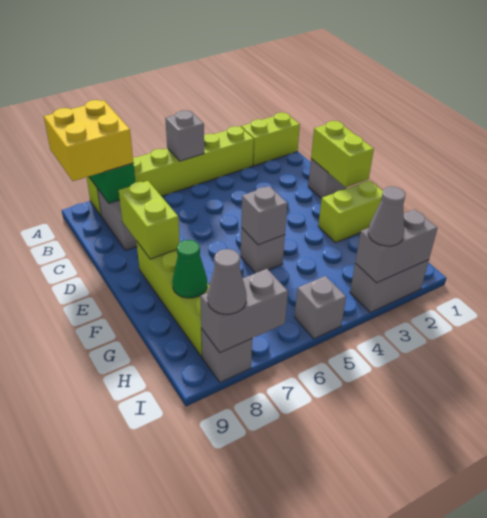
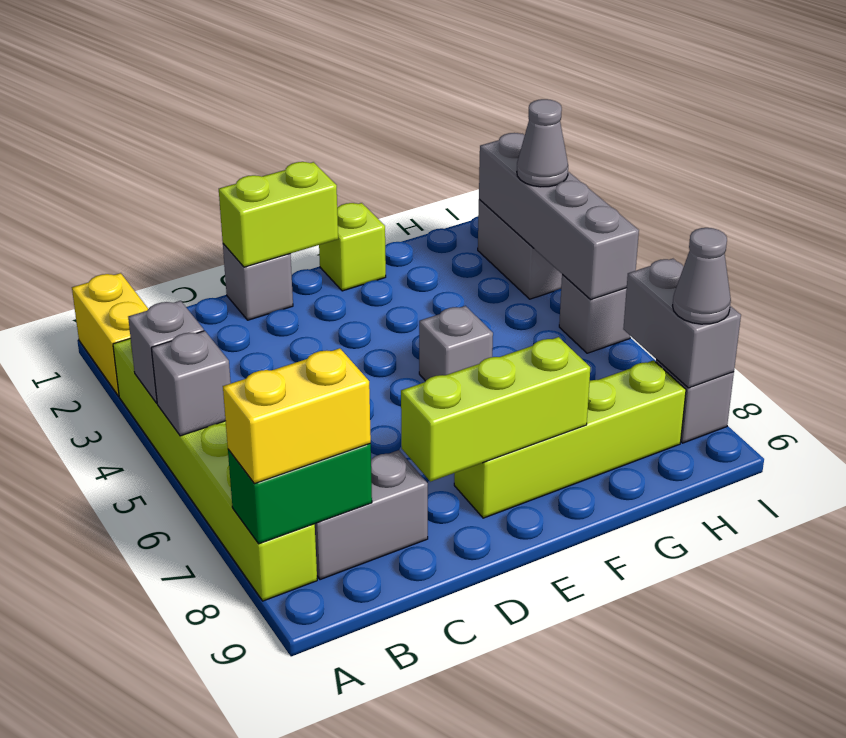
lime brick A1:A2 level 1 -> yellow brick A1:A2 level 1
yellow brick A8:B9 level 3 -> yellow brick A8:B8 level 3
lime brick D8:E8 level 2 -> lime brick D8:F8 level 2
lime brick F1:F2 level 1 -> lime brick F1 level 1
grey brick F5 level 2 -> grey brick A4 level 2
green cone G8 level 2 -> none
grey brick I2:I3 level 2 -> grey brick I2:I5 level 2

